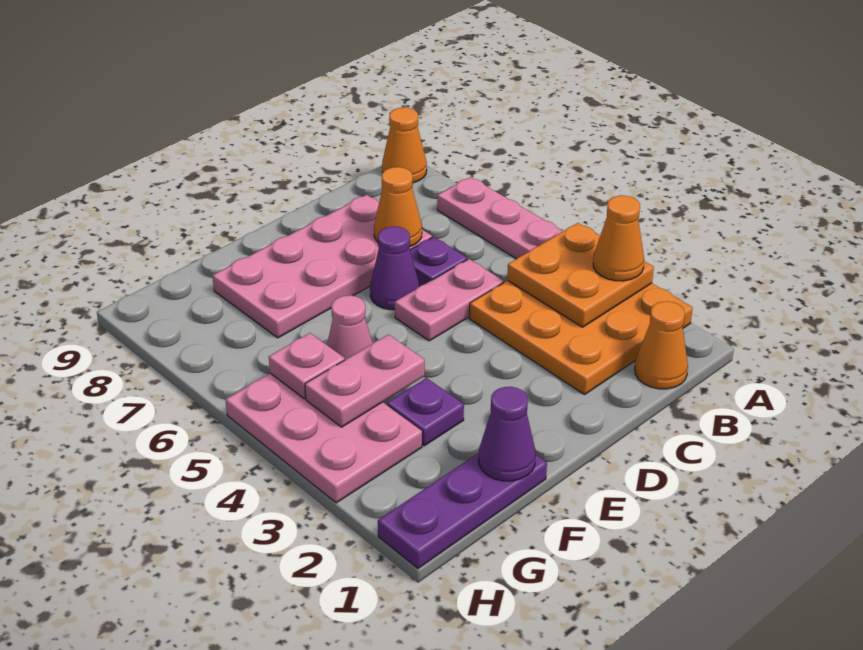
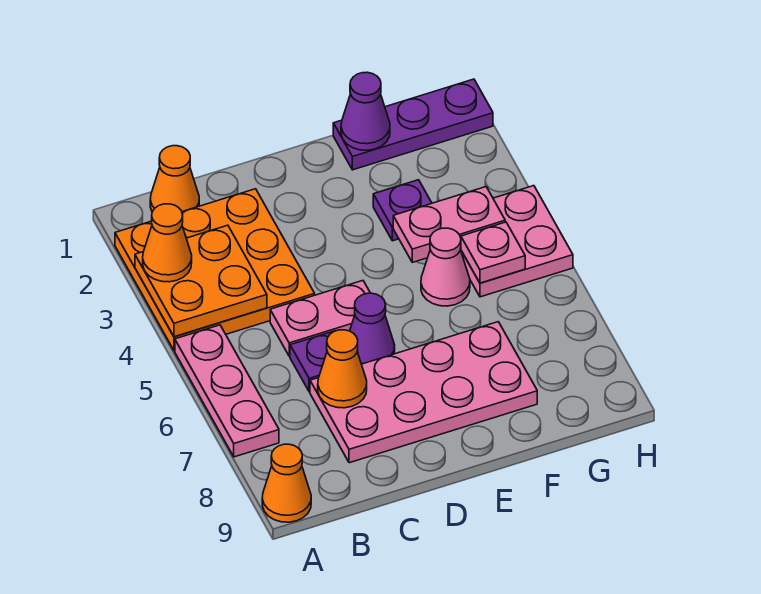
pink plate G3:H5 level 1 -> pink plate G4:H5 level 1

